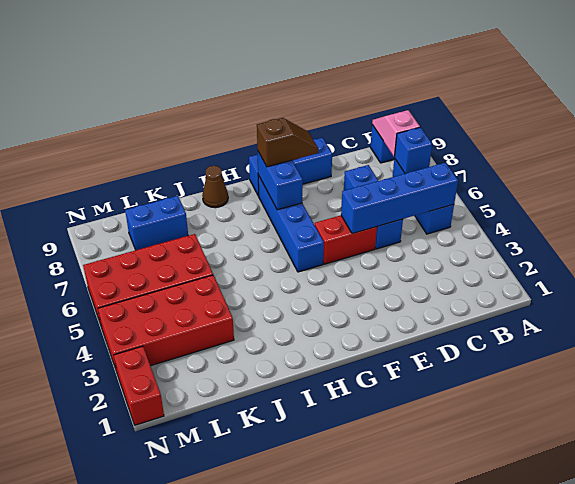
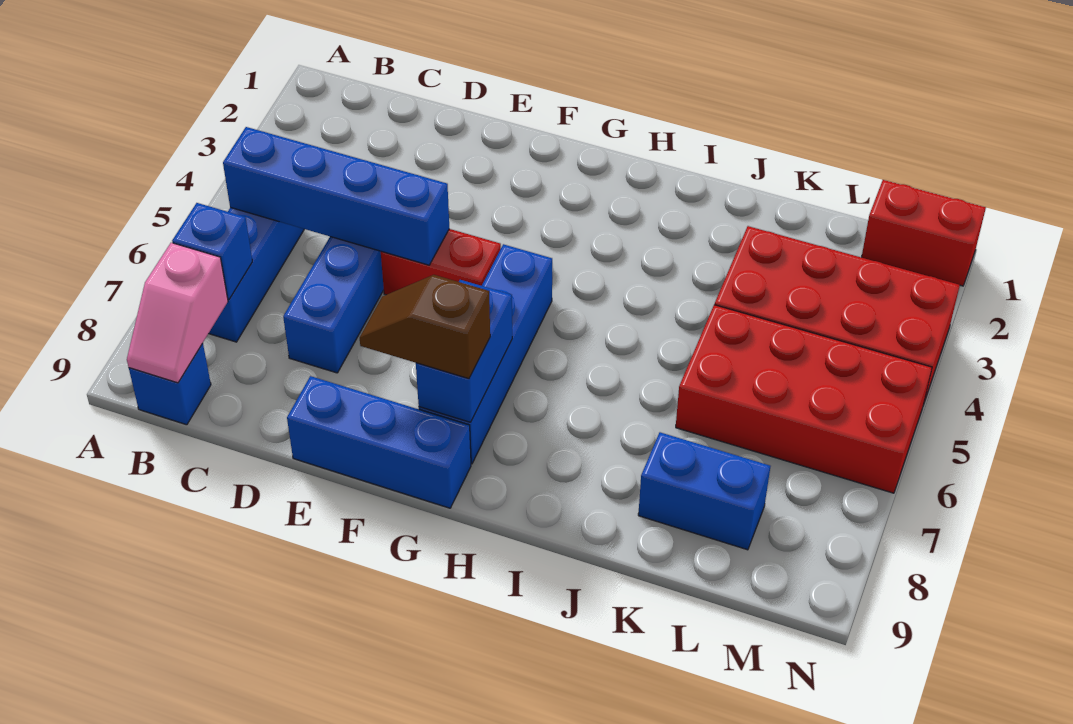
brown cone I9 level 1 -> none
red brick N1:N2 level 1 -> red brick M1:N1 level 1

